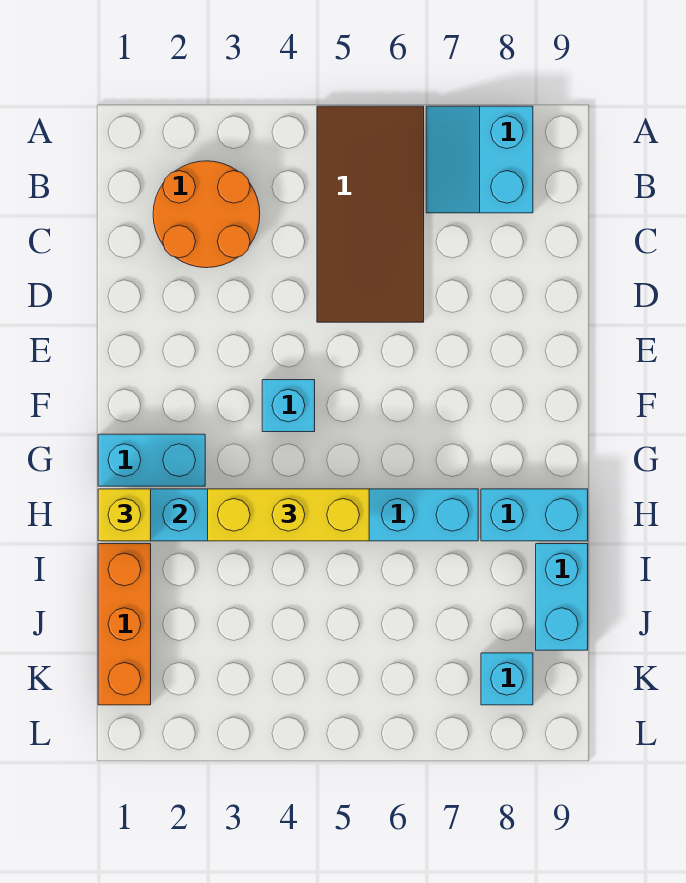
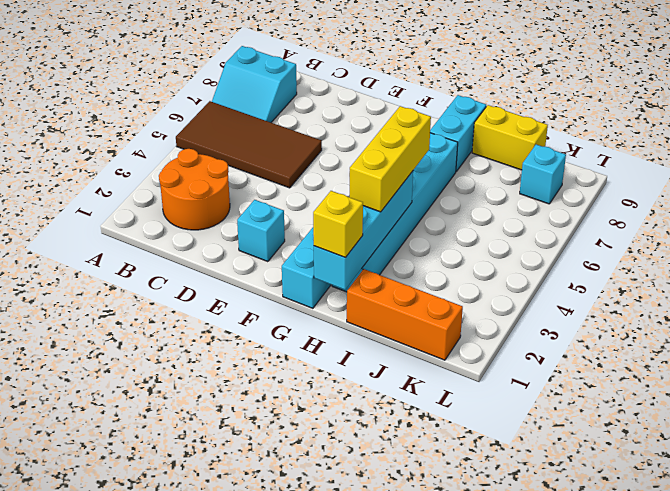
cyan brick F4 level 1 -> cyan brick E2 level 1
cyan brick I9:J9 level 1 -> yellow brick I9:J9 level 1

